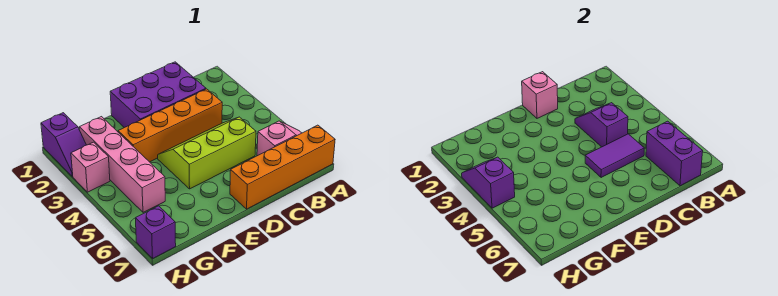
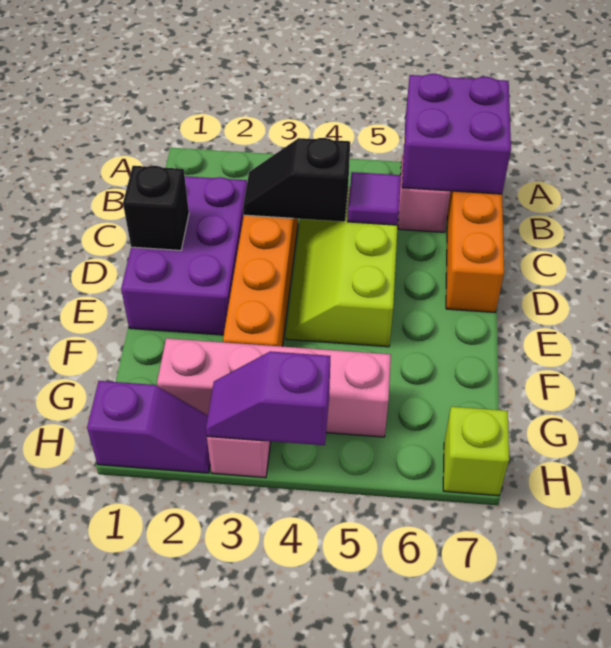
purple brick B6:B7 level 2 -> purple brick A6:B7 level 2
purple slope C3:C4 level 2 top 4 -> black slope C3:C4 level 2 top 4
purple tile C5:D5 level 2 -> purple tile C5 level 2
pink brick D1 level 2 -> black brick D1 level 2
purple brick H7 level 1 -> lime brick H7 level 1

